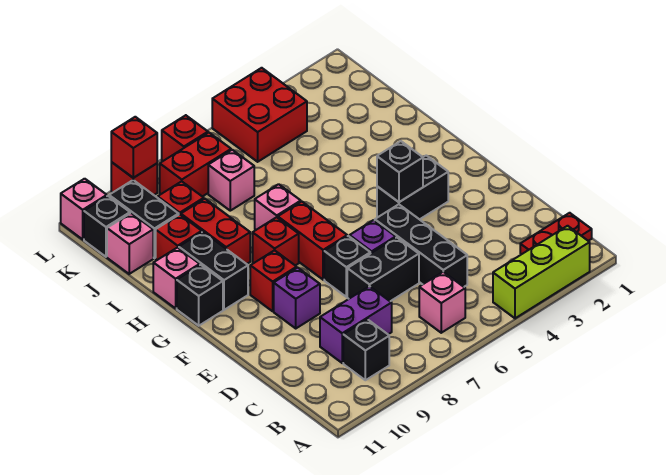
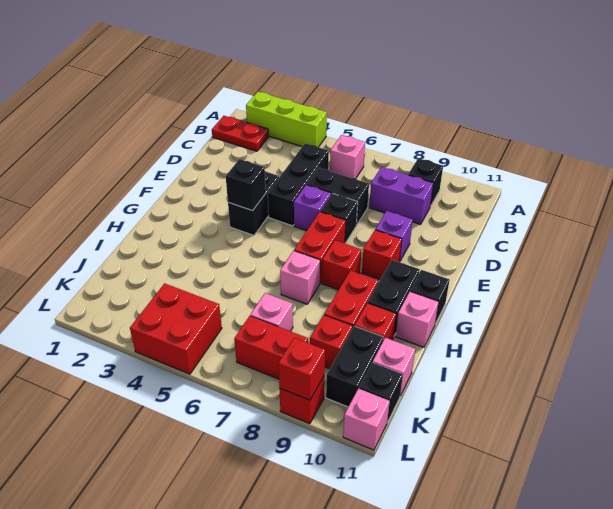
black brick F3:F4 level 1 -> black brick E4:F4 level 1
red brick L7 level 1 -> none

